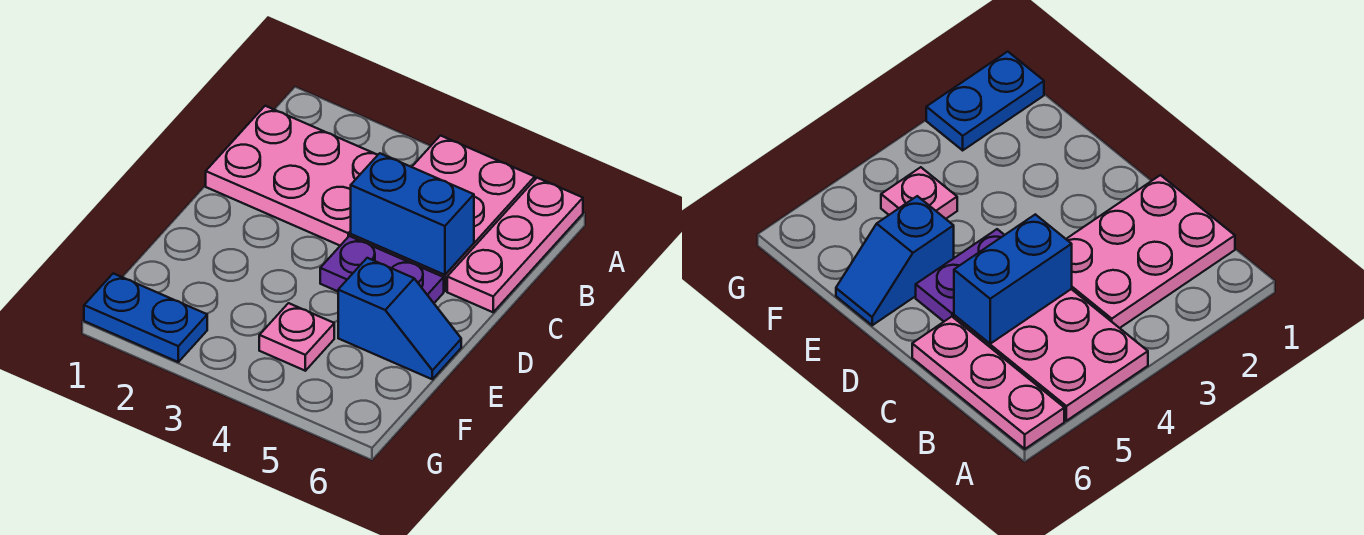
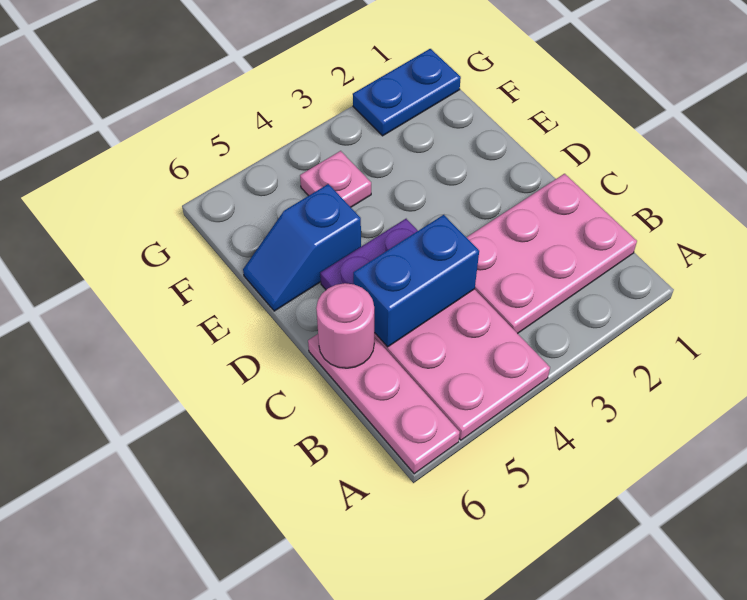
none -> pink round brick C6 level 2

